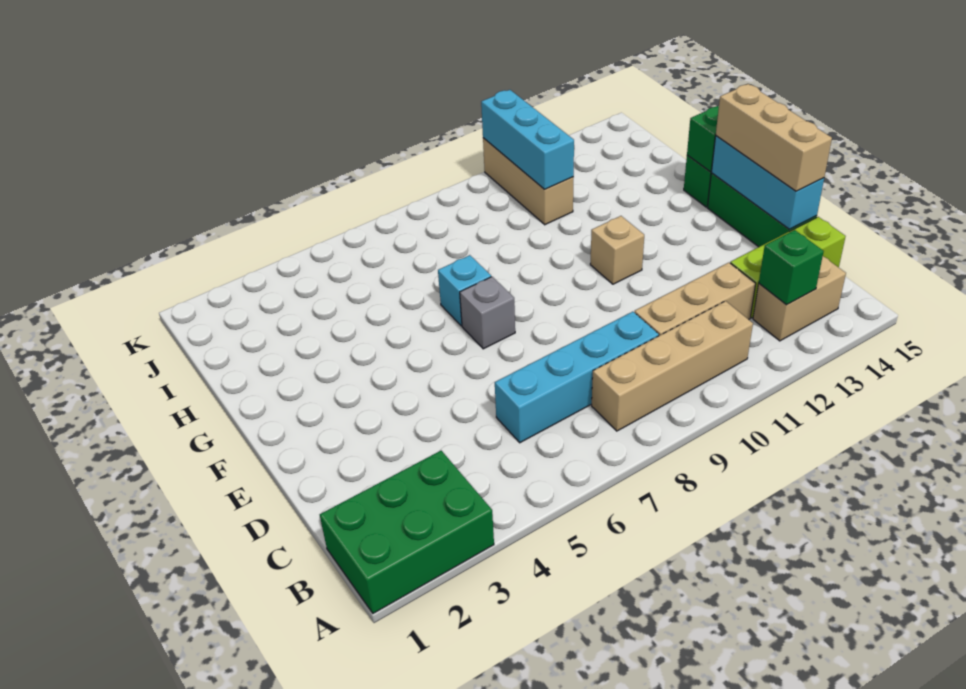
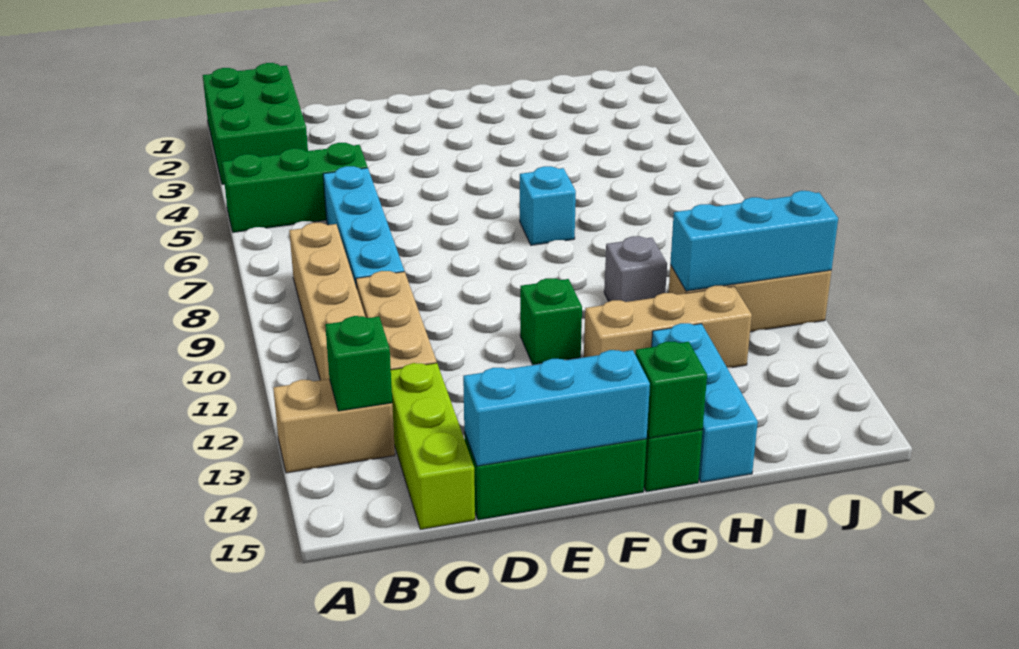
none -> green brick A5:C5 level 1
tan brick B13:B14 level 1 -> tan brick A13:B13 level 1
tan brick D15:F15 level 3 -> tan brick G12:I12 level 1
grey brick F7 level 1 -> grey brick H10 level 1
tan brick F11 level 1 -> green brick F11 level 1
none -> cyan brick H13:H15 level 1

